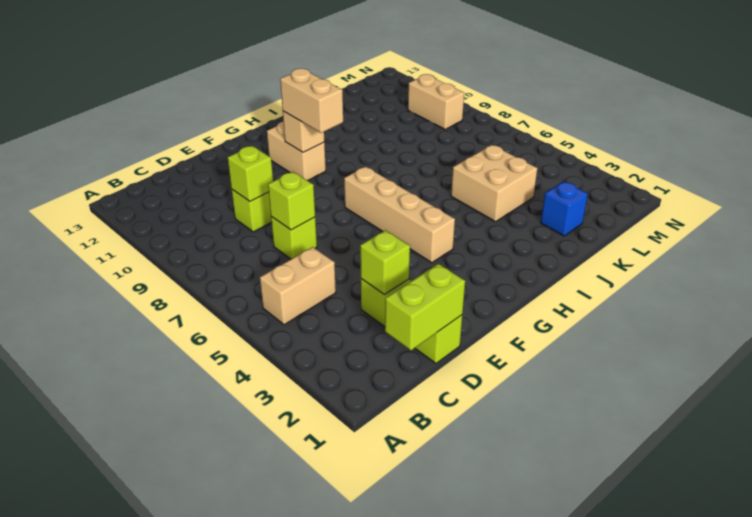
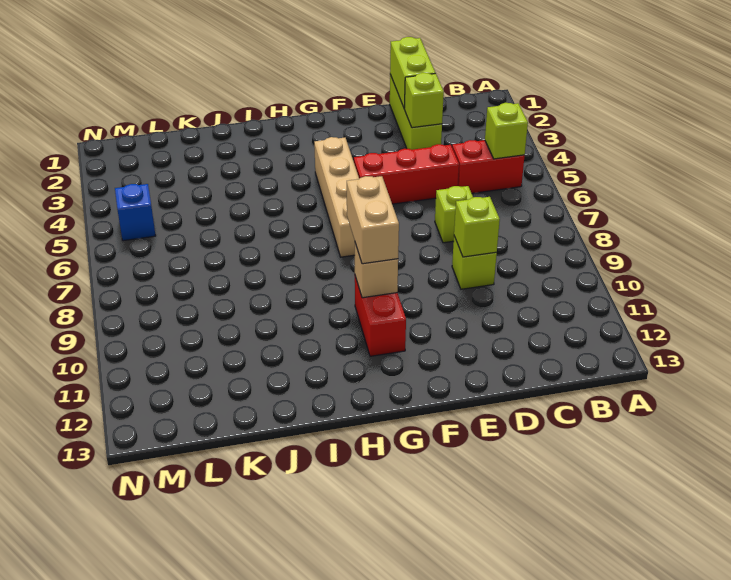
tan brick B5:C5 level 1 -> red brick B5:C5 level 1
lime brick C1:D1 level 2 -> lime brick D1:D2 level 2
none -> red brick D5:F5 level 1
lime brick D7 level 2 -> lime brick B5 level 2
tan brick G10:G11 level 1 -> red brick G10:G11 level 1
tan brick J4:K5 level 1 -> none
blue brick K2 level 1 -> blue brick M5 level 1
tan brick M9:M10 level 1 -> none

